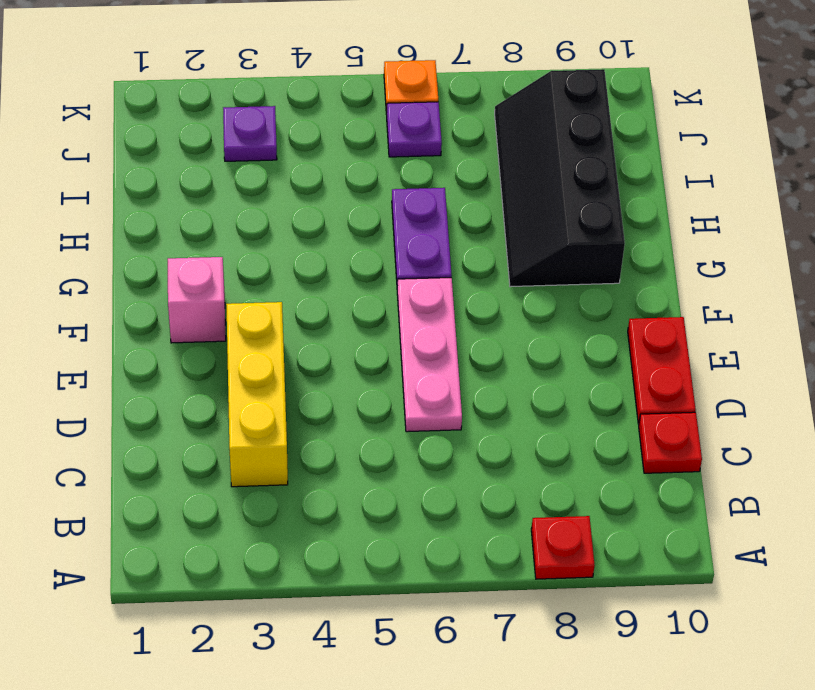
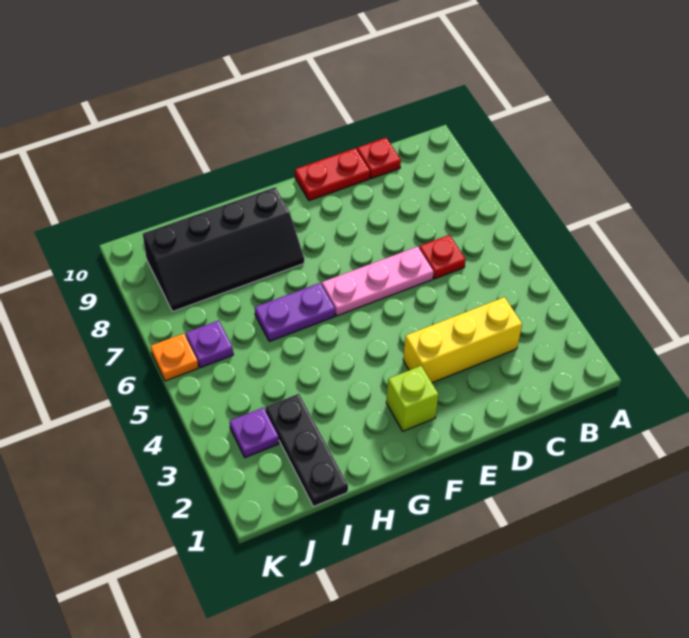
red plate A8 level 1 -> red plate C6 level 1
pink brick F2 level 1 -> lime brick F2 level 1
none -> black plate I1:I3 level 1

